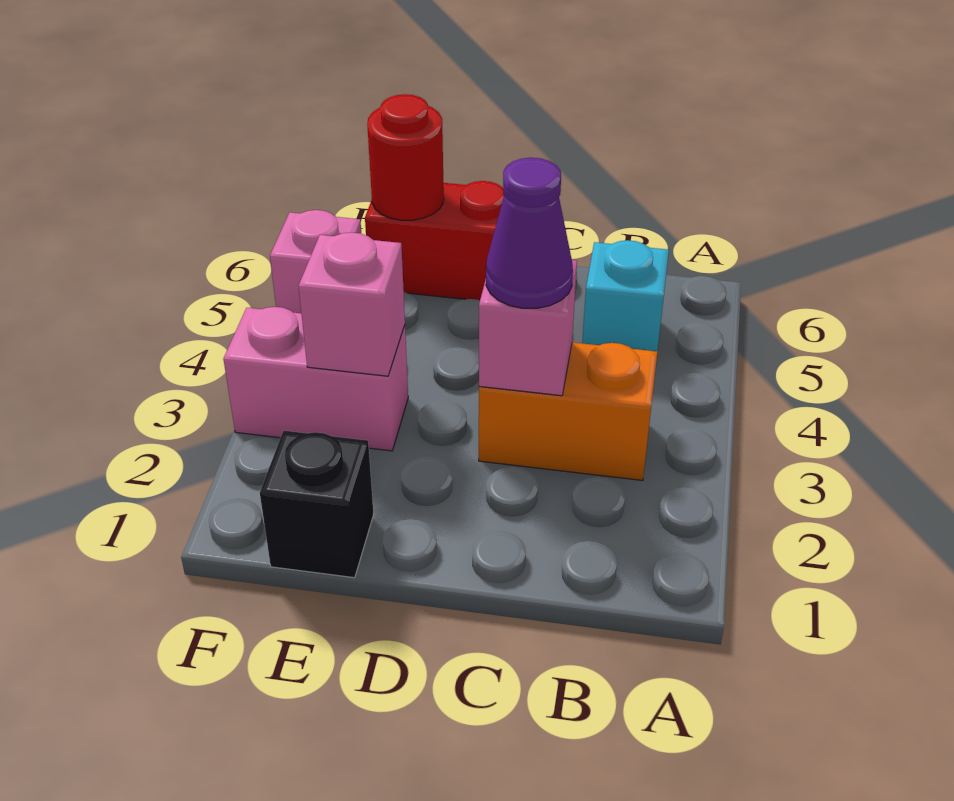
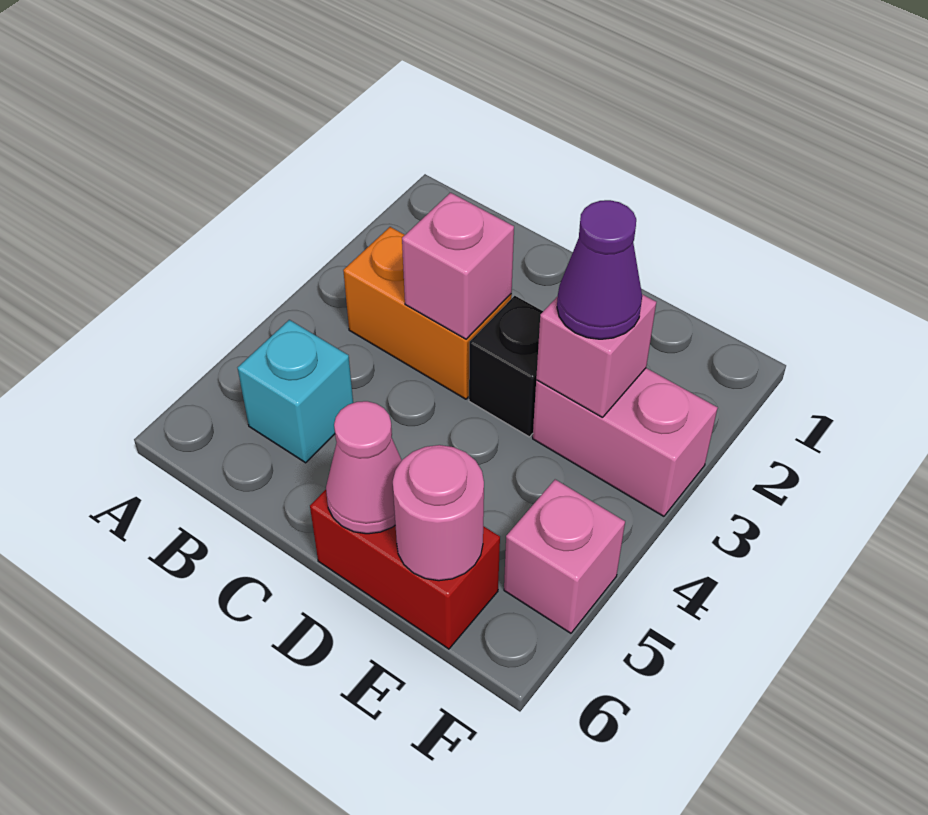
purple cone C3 level 3 -> purple cone E3 level 3
none -> pink cone D6 level 2
black brick E1 level 1 -> black brick D3 level 1
red round brick E6 level 2 -> pink round brick E6 level 2

